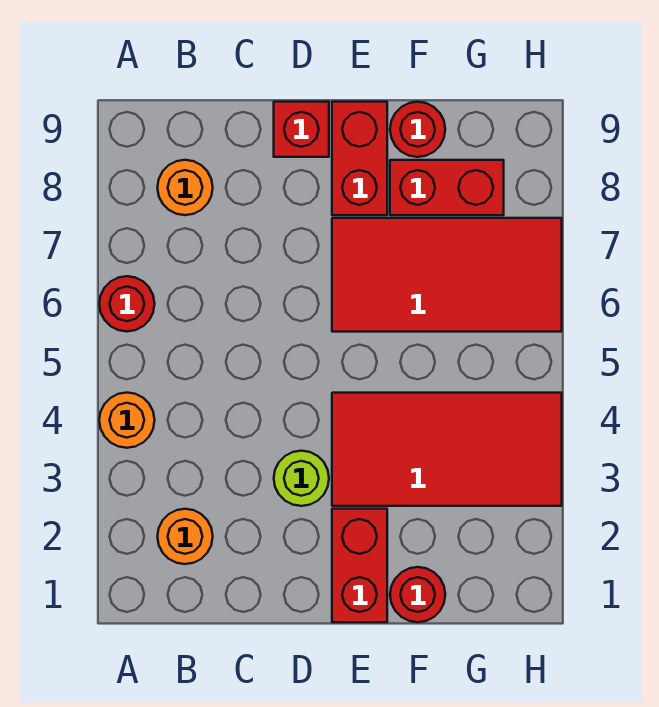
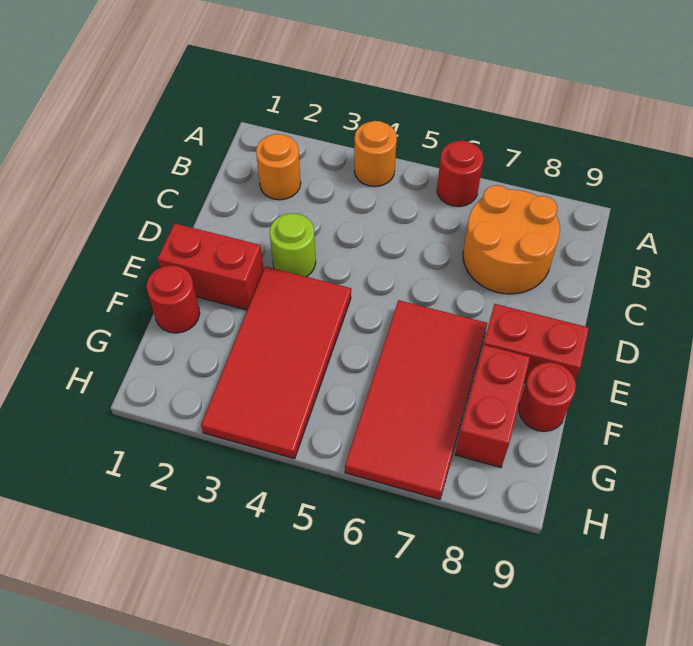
orange round brick B8 level 1 -> orange round brick B7:C8 level 1
red brick D9 level 1 -> none

